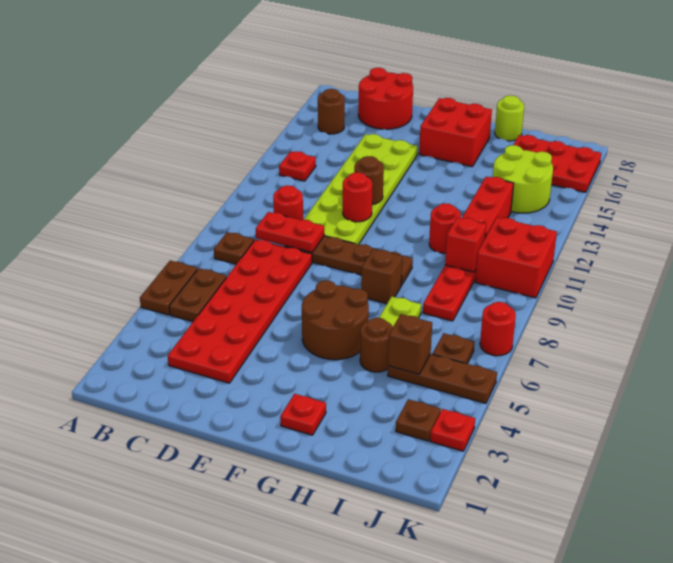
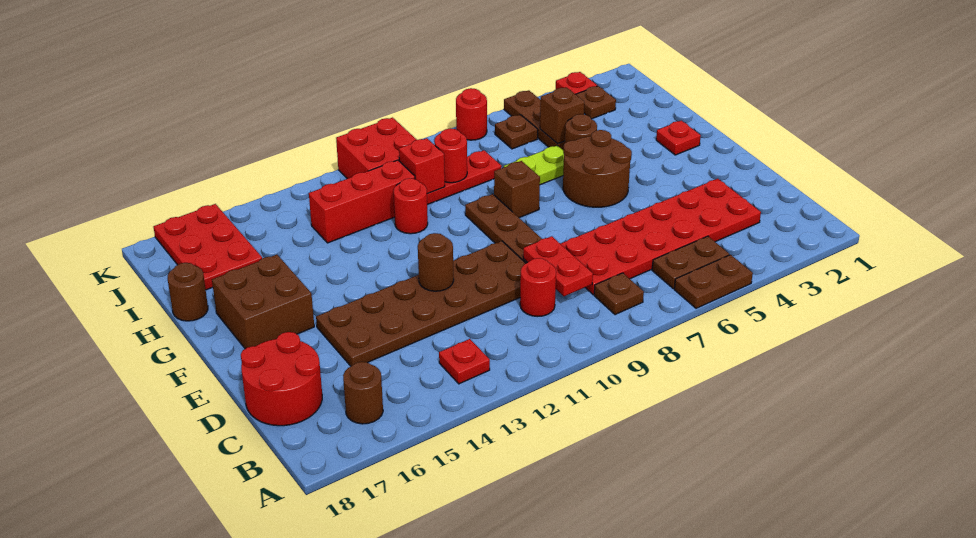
lime plate D10:E15 level 1 -> brown plate D10:E15 level 1
red round brick E11 level 2 -> red round brick I9 level 2
red brick F16:G17 level 1 -> brown brick F16:G17 level 1
lime round brick H18 level 1 -> brown round brick H18 level 1
lime round brick I14:J15 level 1 -> none

